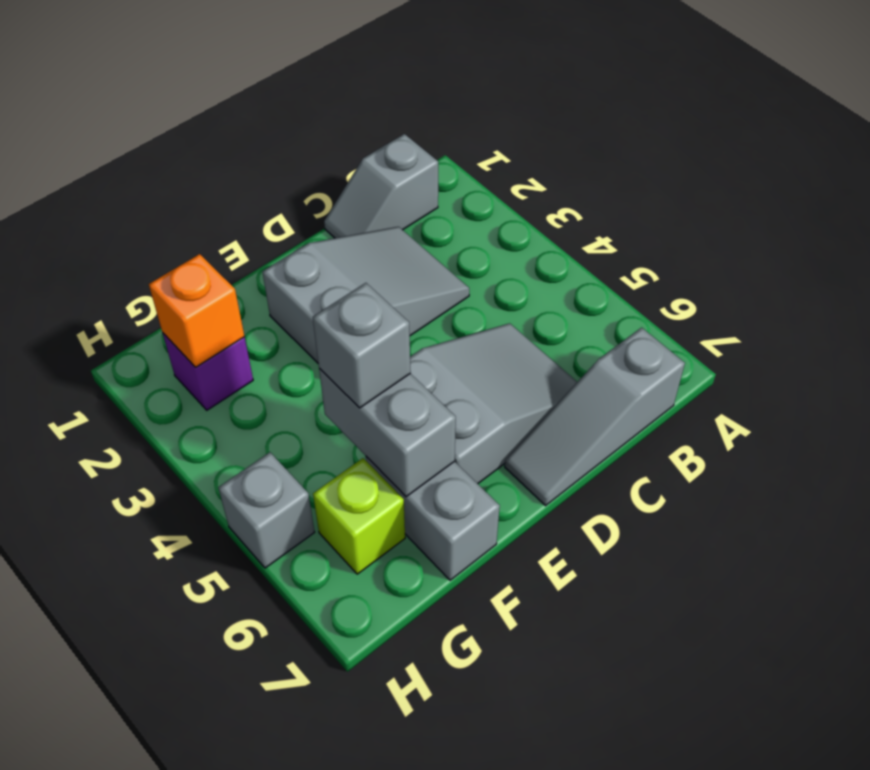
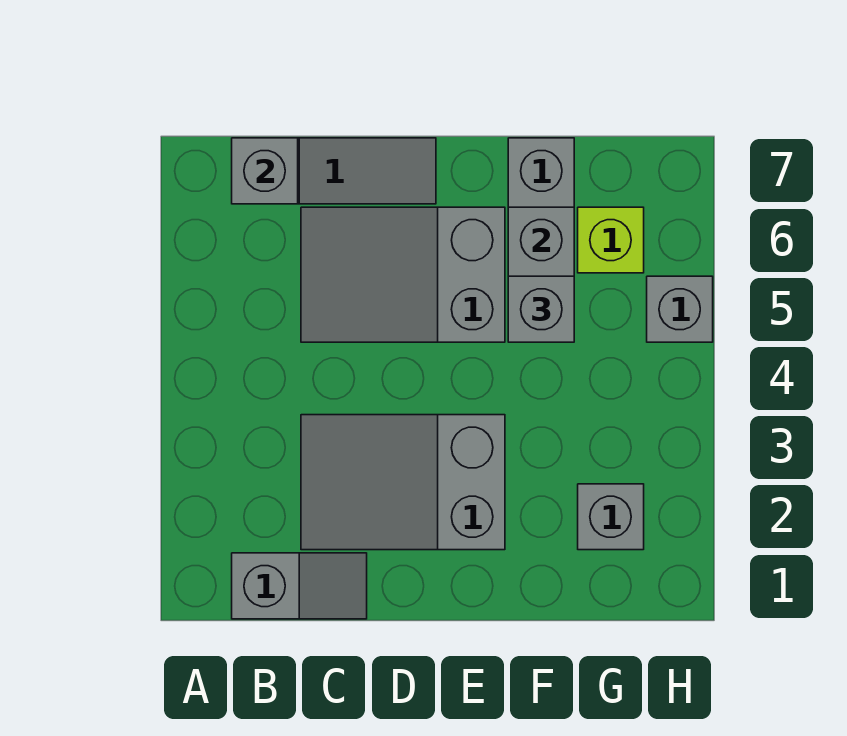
none -> grey brick B7 level 2
purple brick G2 level 1 -> grey brick G2 level 1
orange brick G2 level 2 -> none

